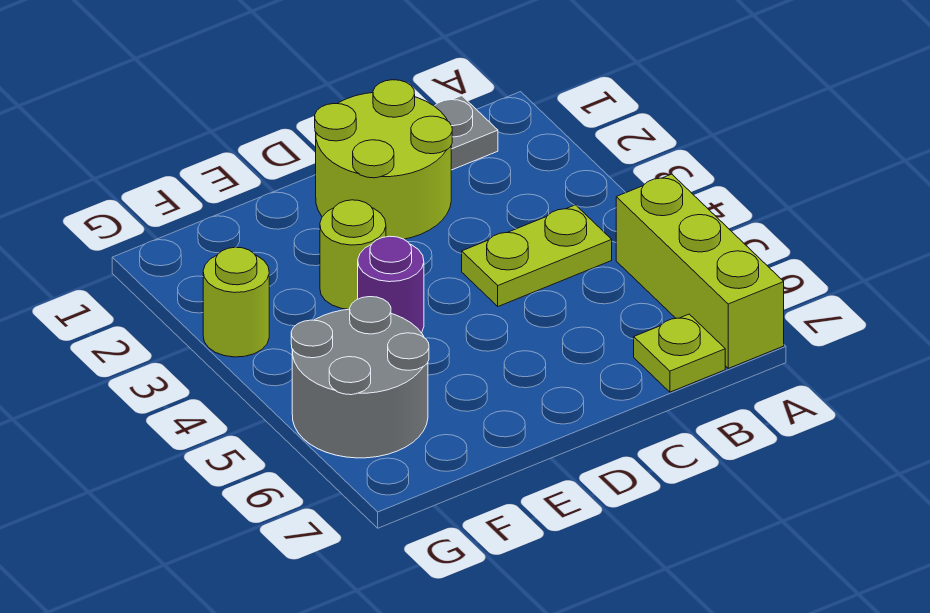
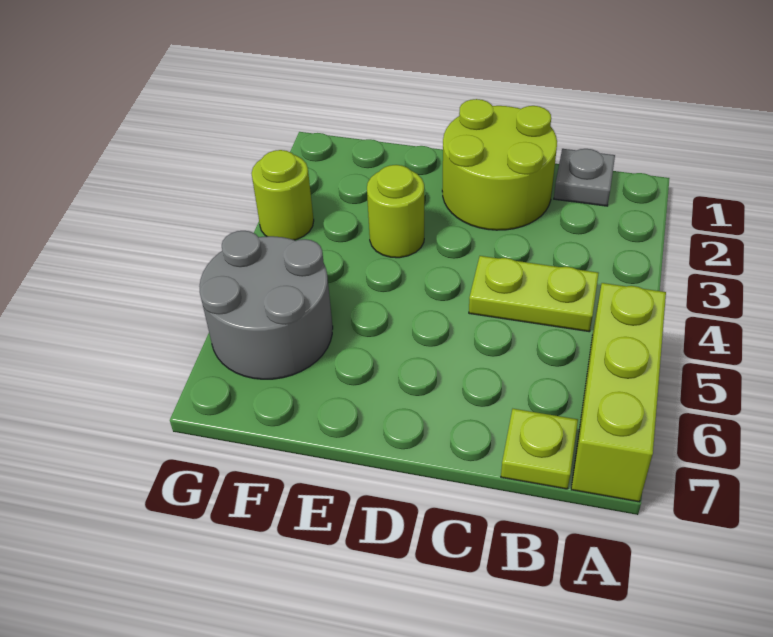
purple round brick E4 level 1 -> none

